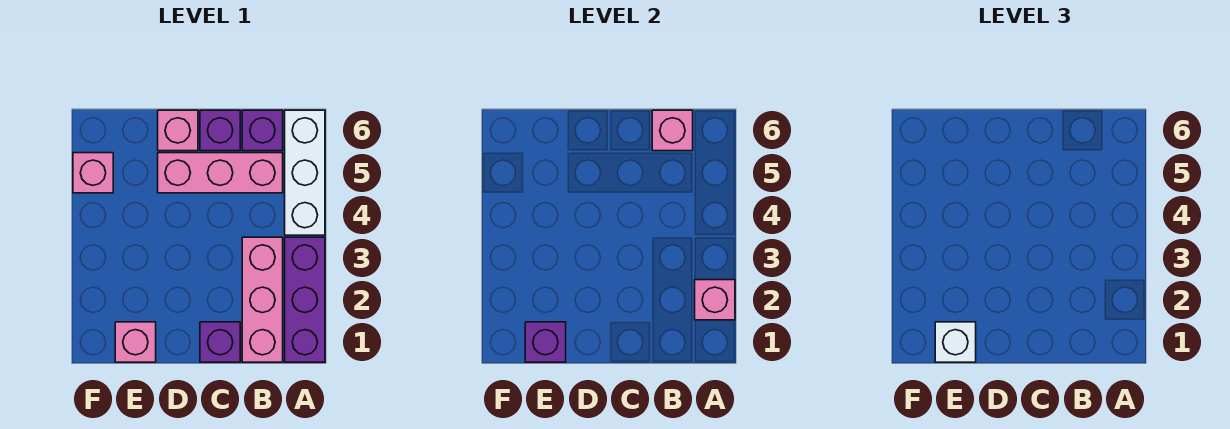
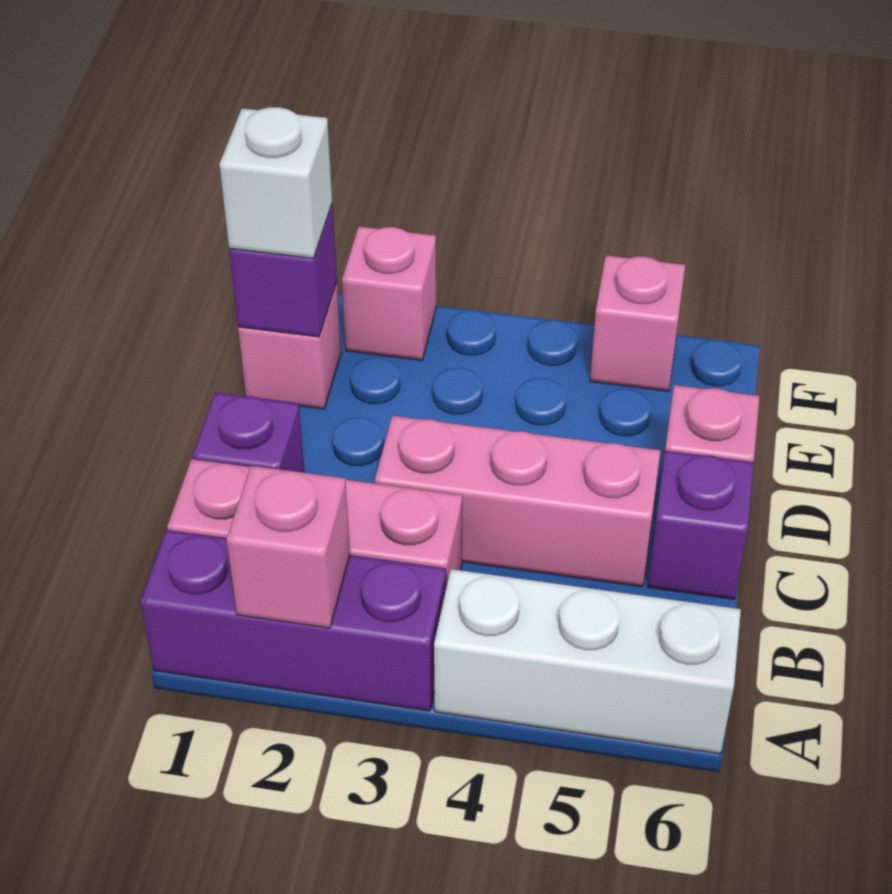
pink brick B5:D5 level 1 -> pink brick C3:C5 level 1
purple brick B6 level 1 -> none
pink brick B6 level 2 -> pink brick F2 level 1

